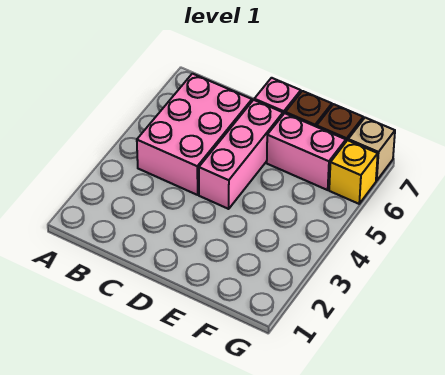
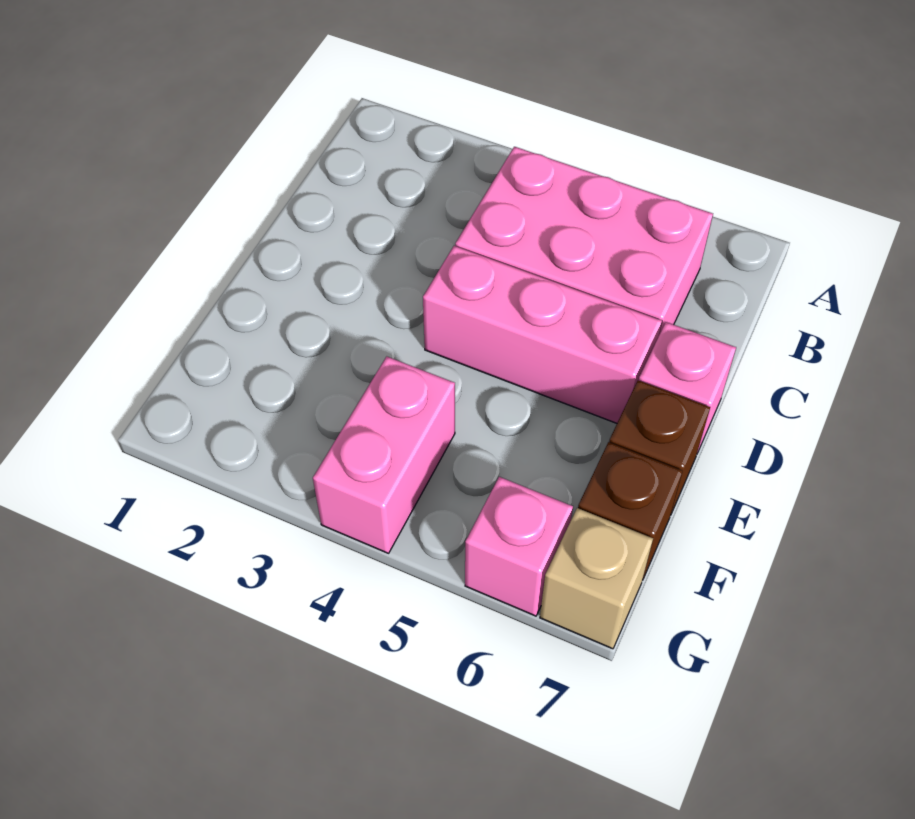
pink brick E6:F6 level 1 -> pink brick F4:G4 level 1
yellow brick G6 level 1 -> pink brick G6 level 1

